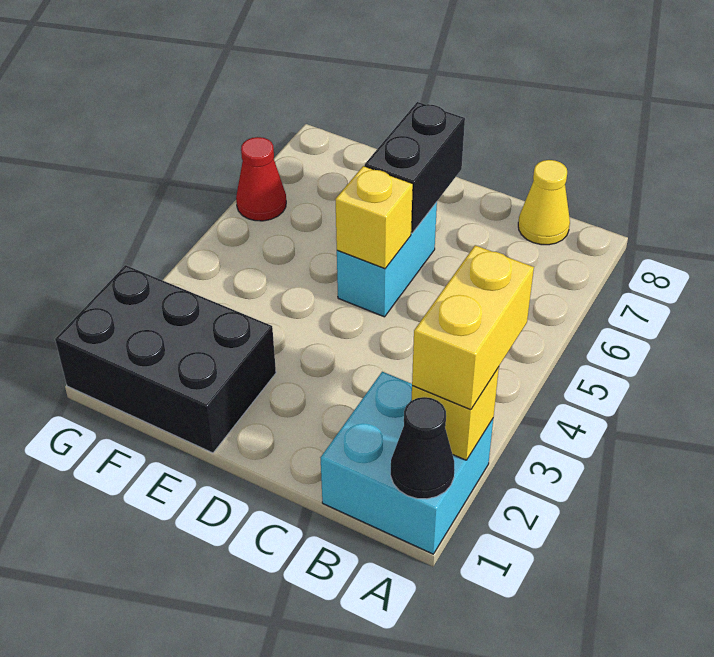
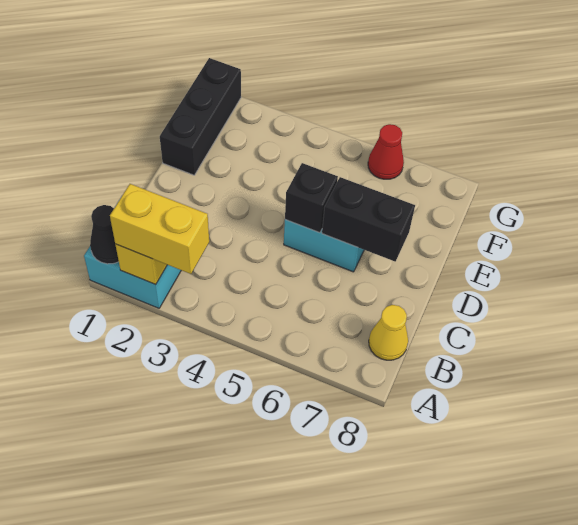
yellow brick D5 level 2 -> black brick D5 level 2
black brick E1:G2 level 1 -> black brick E1:G1 level 1

